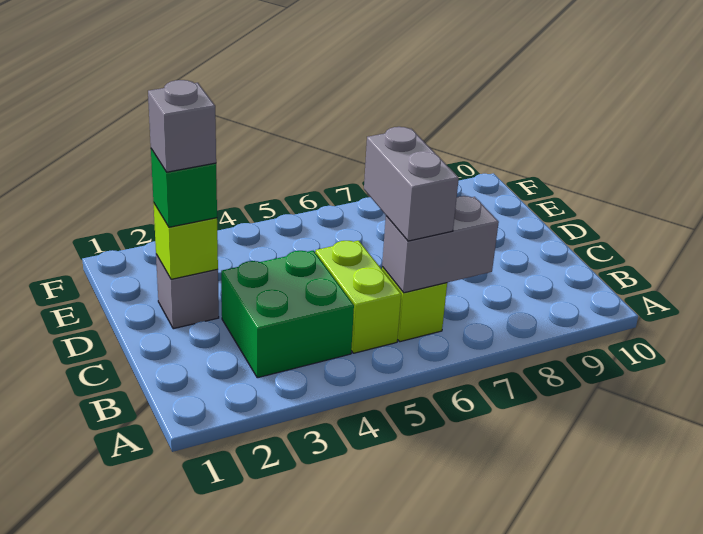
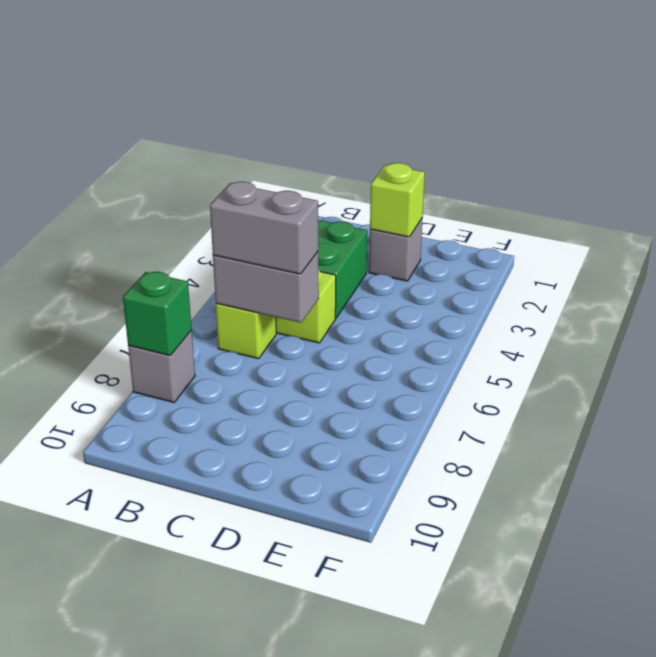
grey brick B6:B7 level 2 -> grey brick B6:C6 level 2
green brick D2 level 3 -> green brick A8 level 2
grey brick D2 level 4 -> grey brick A8 level 1

